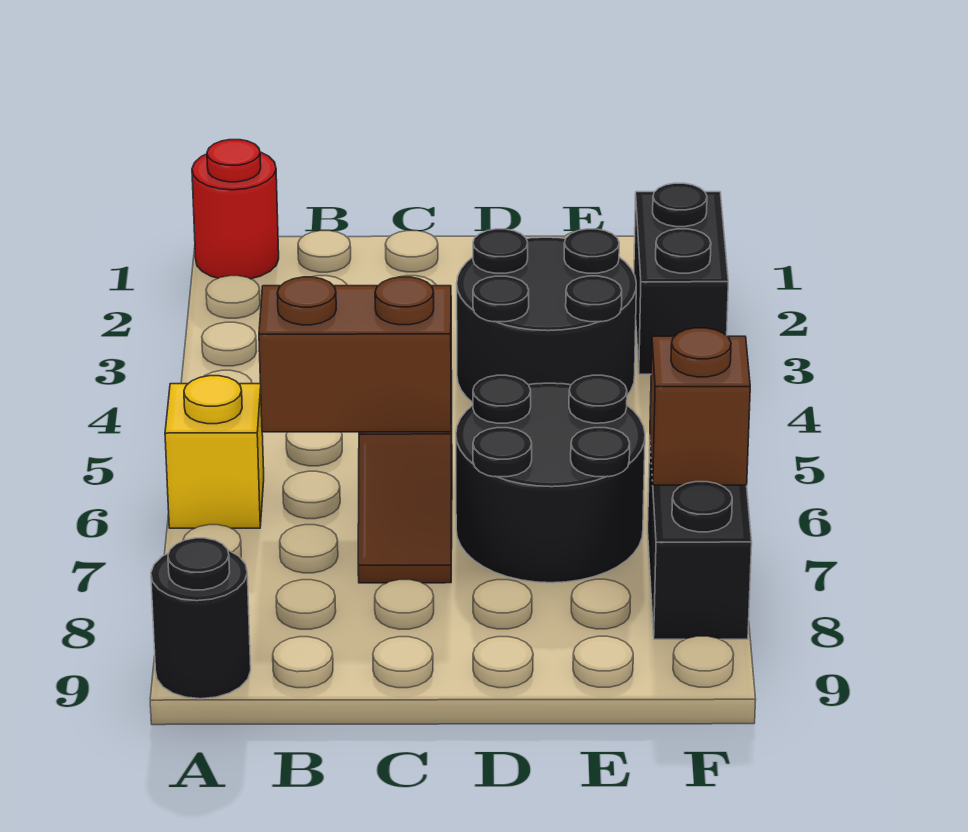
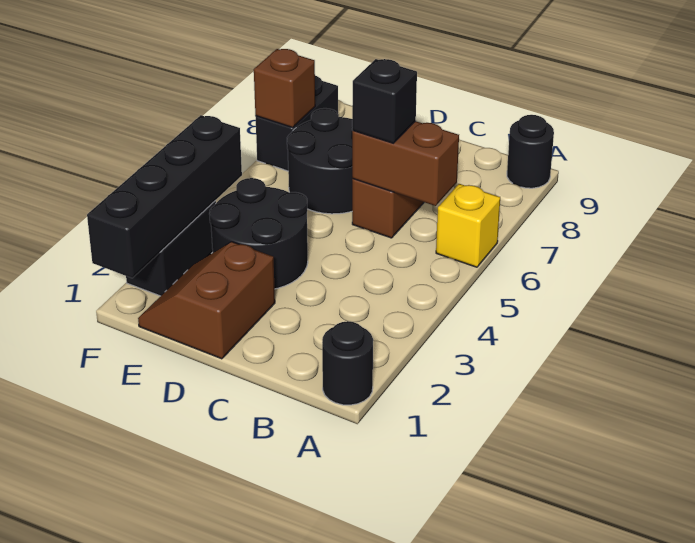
red round brick A1 level 1 -> black round brick A1 level 1
none -> black brick C6 level 3
none -> brown slope D1:E2 level 1 top D
none -> black brick F1:F4 level 2

